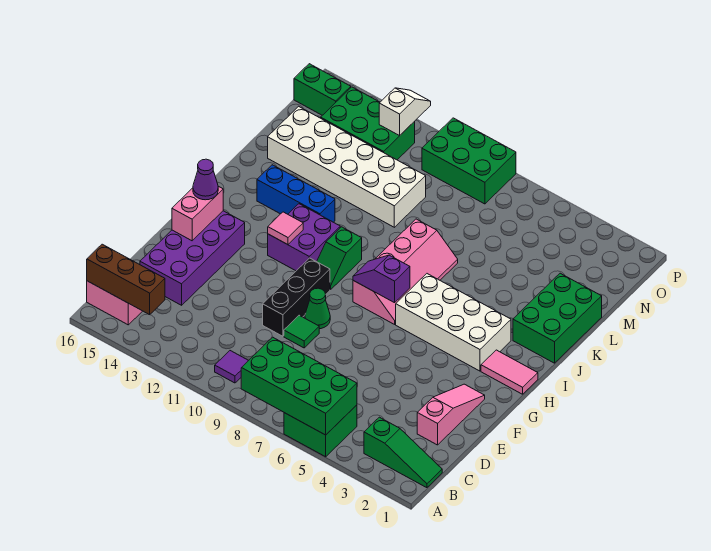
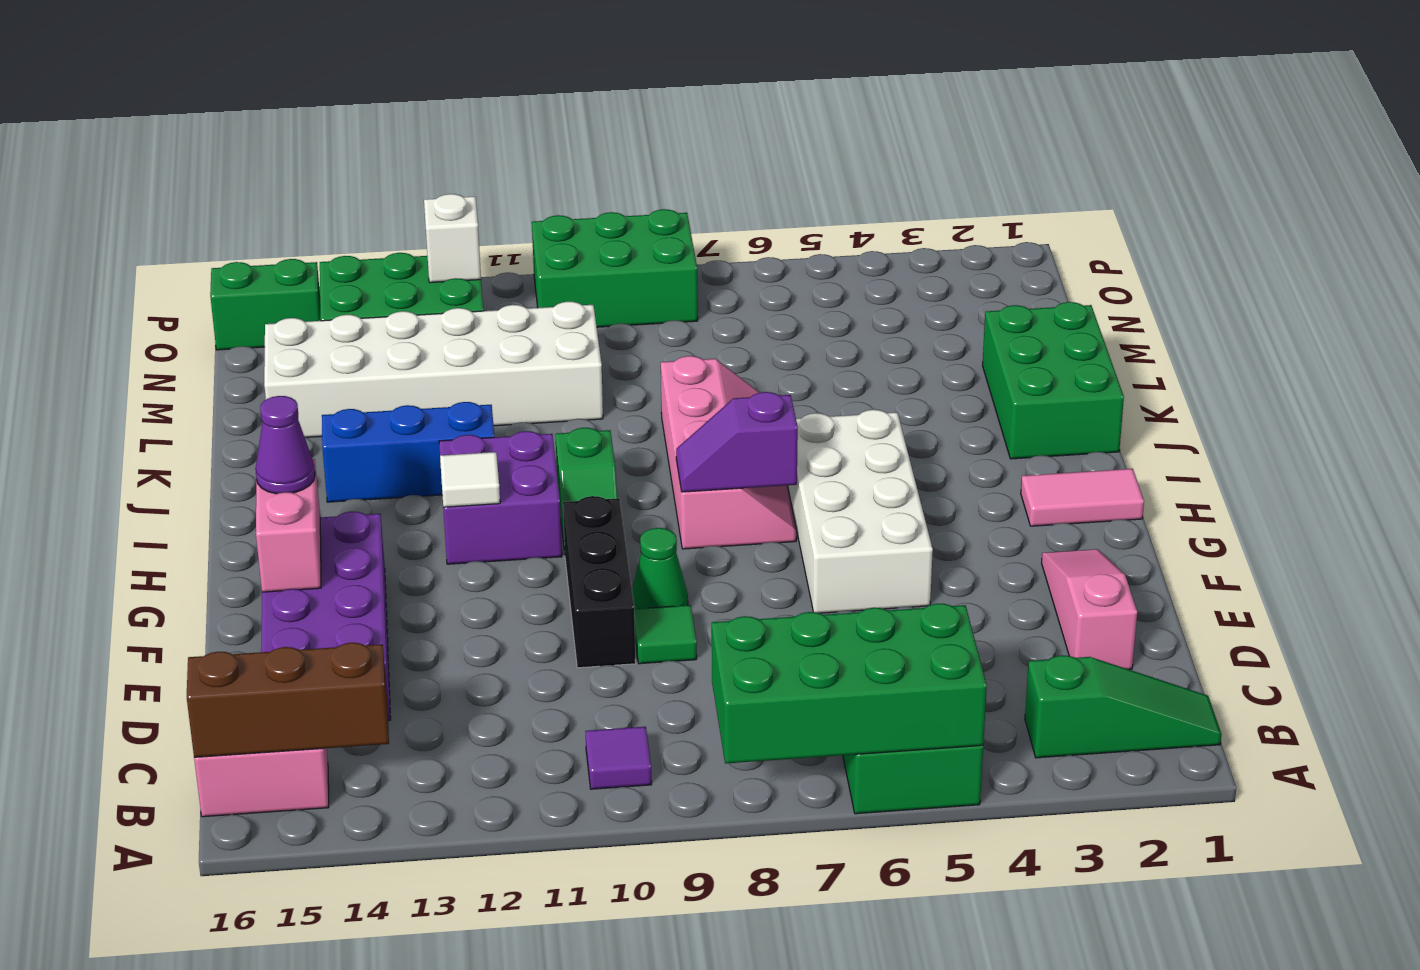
white brick H3:I6 level 1 -> white brick F5:I6 level 1
pink tile H12 level 2 -> white tile H12 level 2

